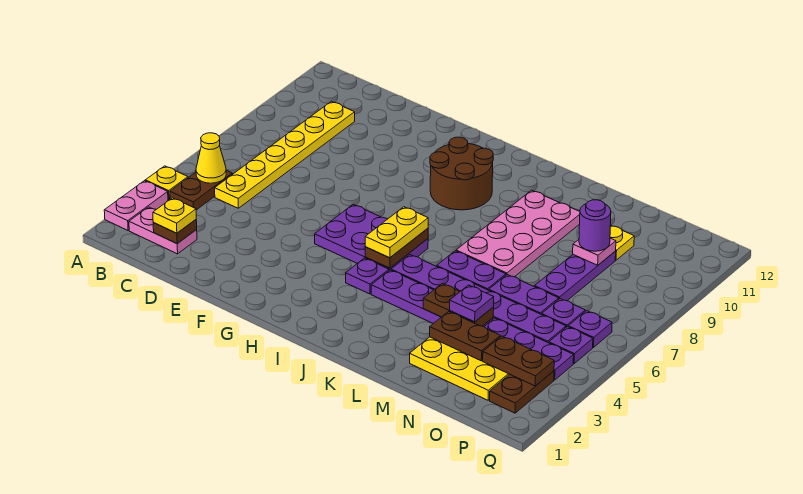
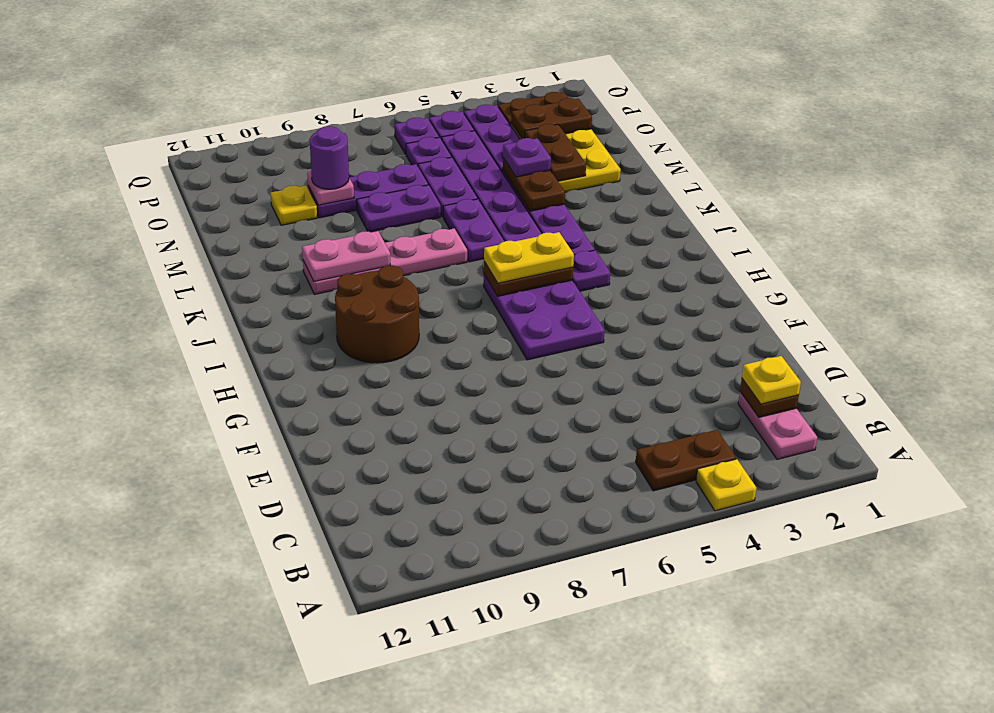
pink plate A2:A3 level 1 -> pink plate K9:K10 level 2
yellow cone B5 level 2 -> none
yellow plate C5:C10 level 1 -> none
pink plate K7:L10 level 1 -> pink plate K7:K10 level 1
none -> purple plate M7:M8 level 1
brown plate O3:P3 level 2 -> brown plate O2:O3 level 2

